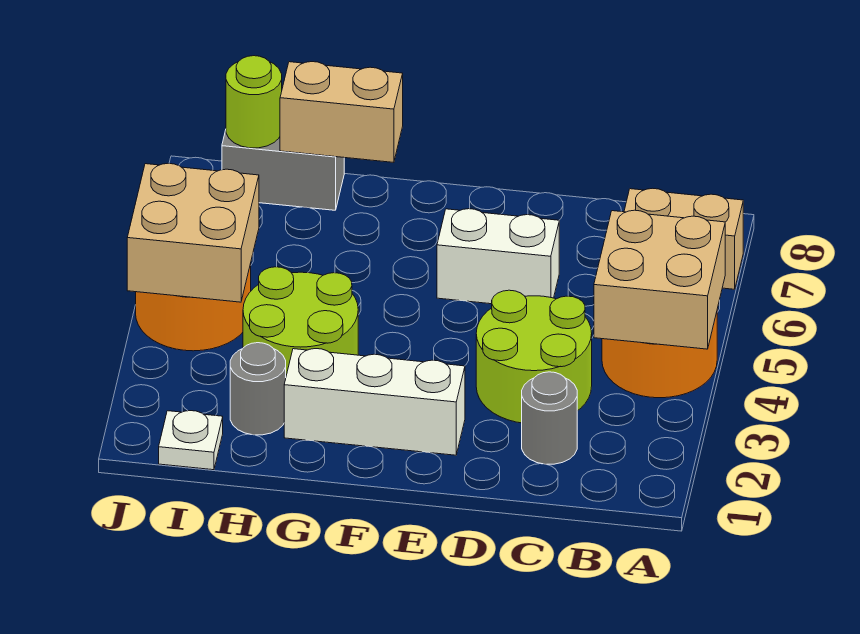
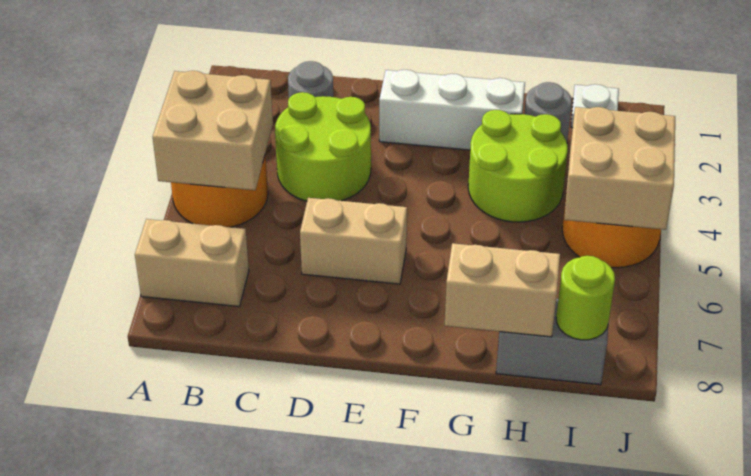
white brick D6:E6 level 1 -> tan brick D6:E6 level 1

